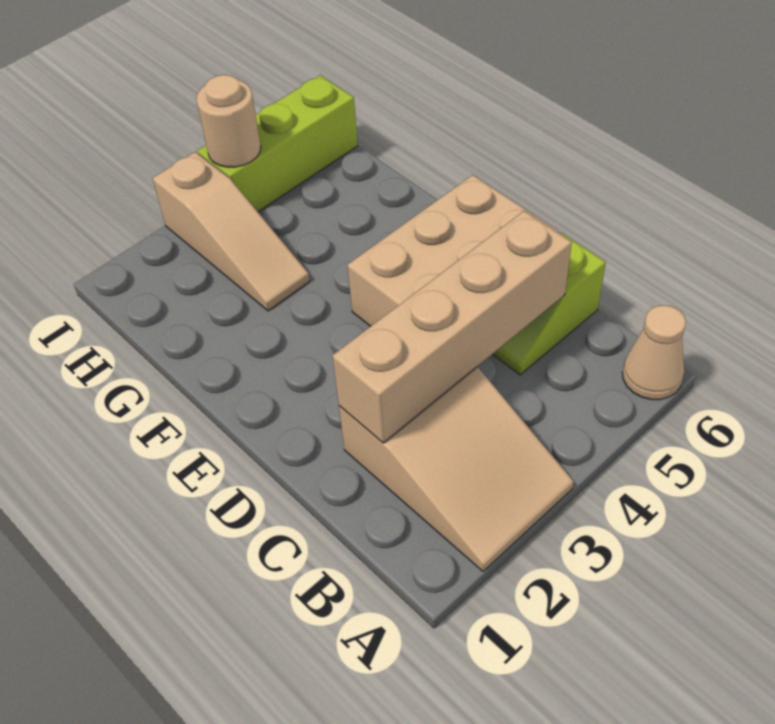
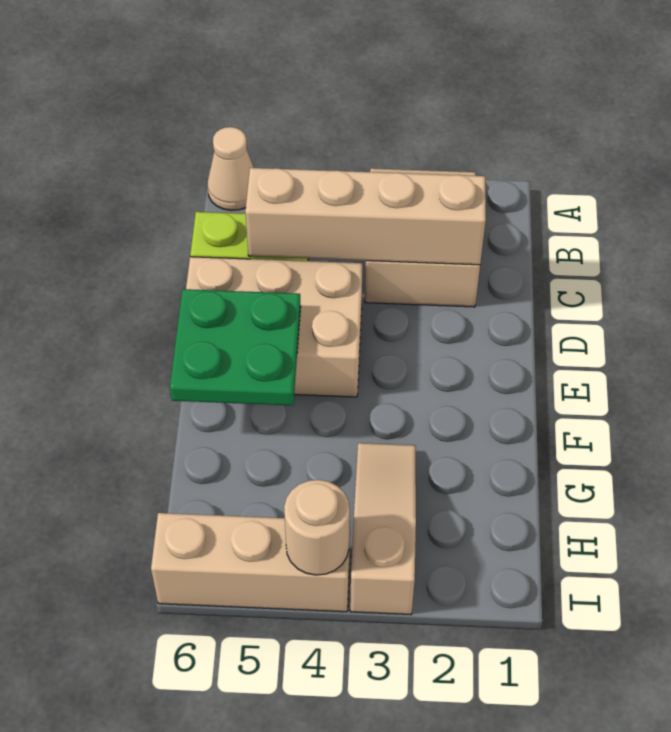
none -> green plate E5:F6 level 2
lime brick I4:I6 level 1 -> tan brick I4:I6 level 1

